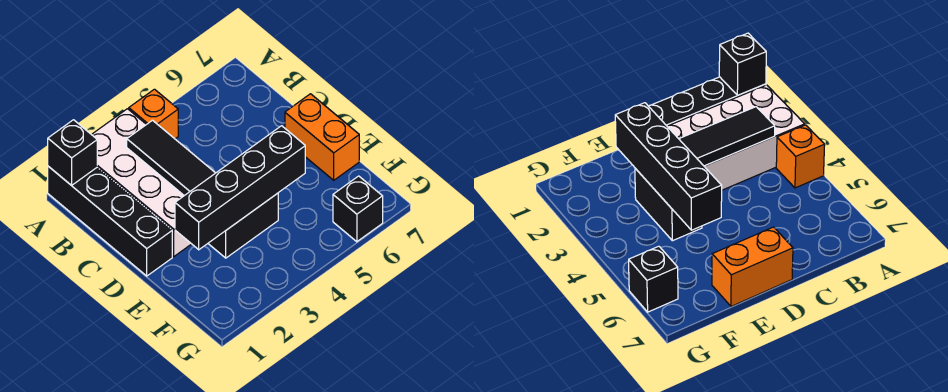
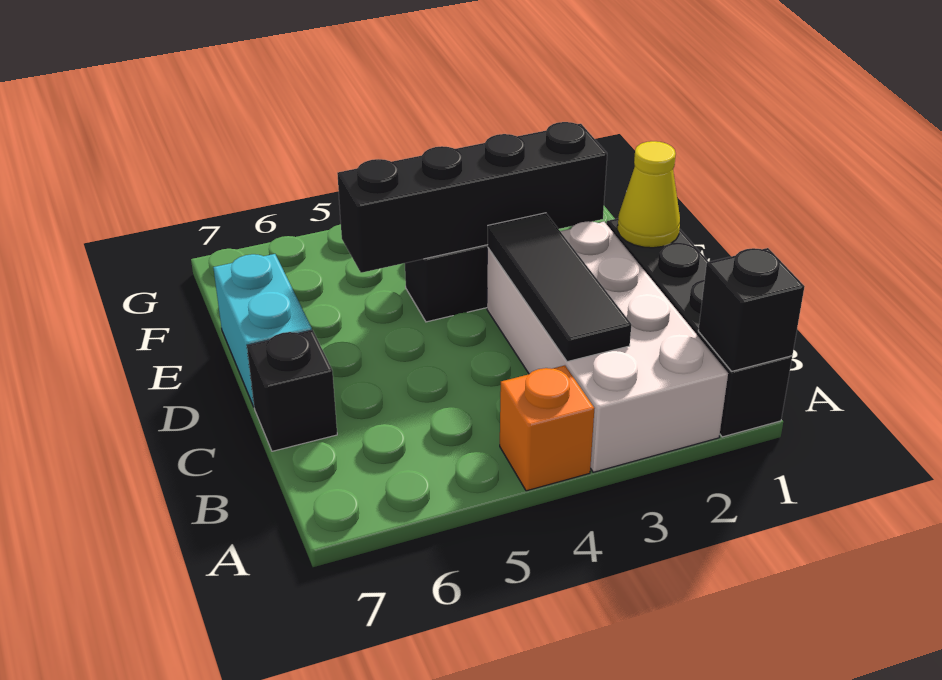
none -> yellow cone D1 level 2
orange brick D7:E7 level 1 -> cyan brick D7:E7 level 1
black brick G6 level 1 -> black brick C7 level 1

